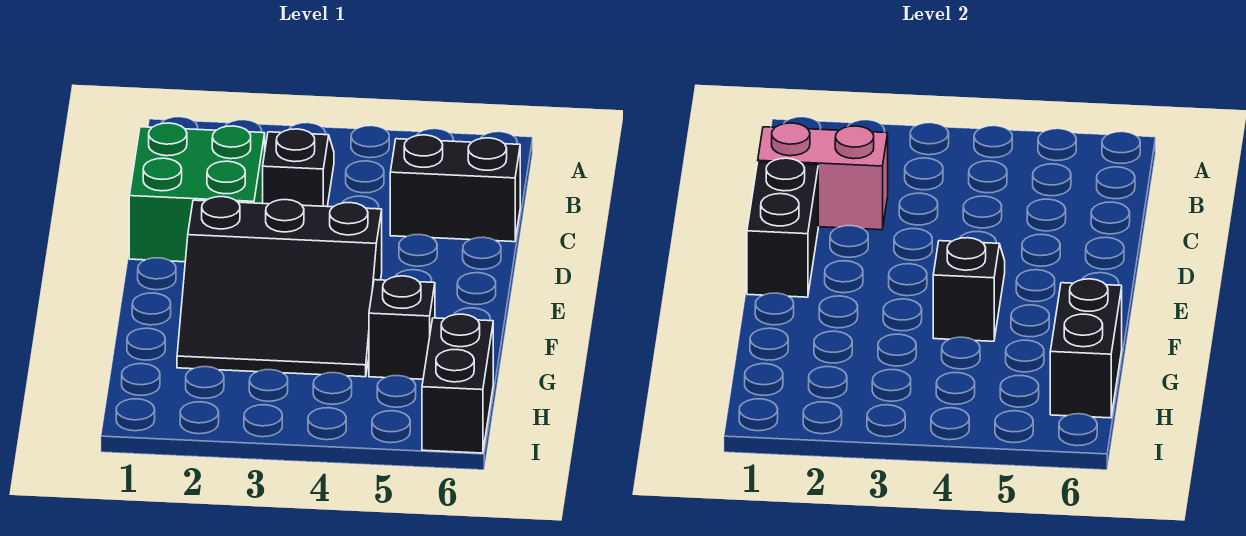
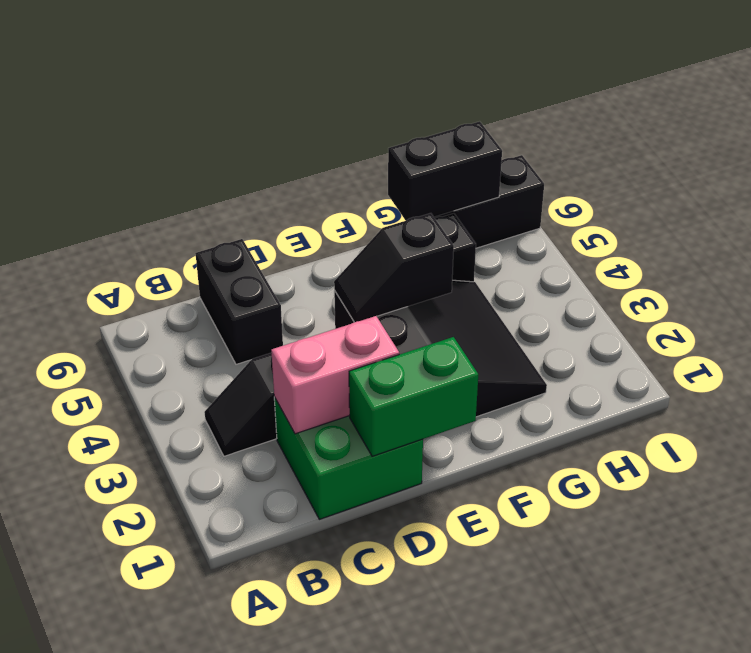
pink brick C1:C2 level 2 -> pink brick C2:D2 level 2
black brick D1:E1 level 2 -> green brick D1:E1 level 2

